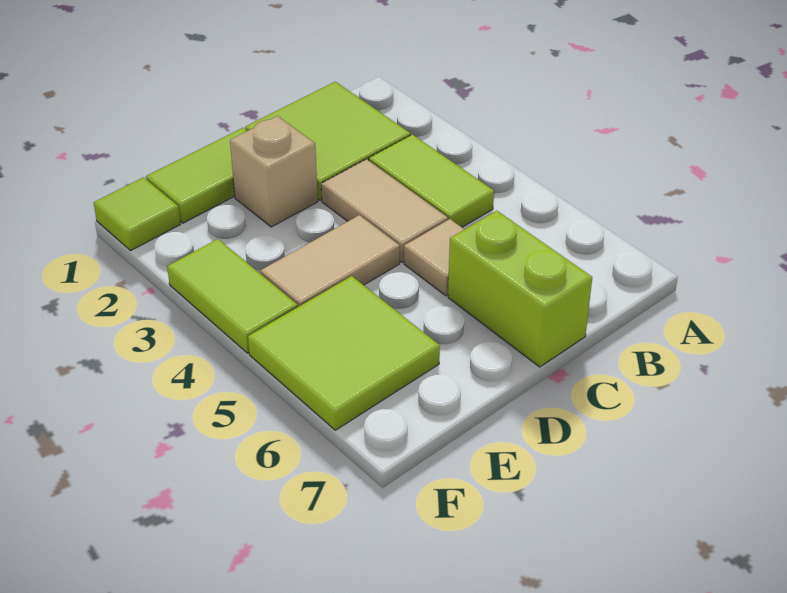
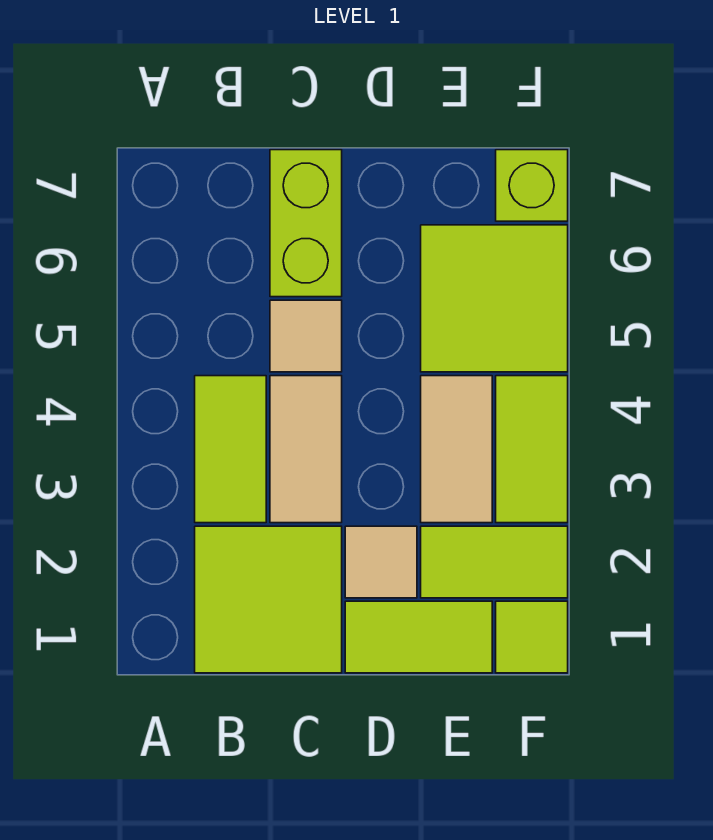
tan brick D2 level 1 -> tan tile D2 level 1
tan tile D4:E4 level 1 -> tan tile E3:E4 level 1
none -> lime tile E2:F2 level 1
none -> lime brick F7 level 1

